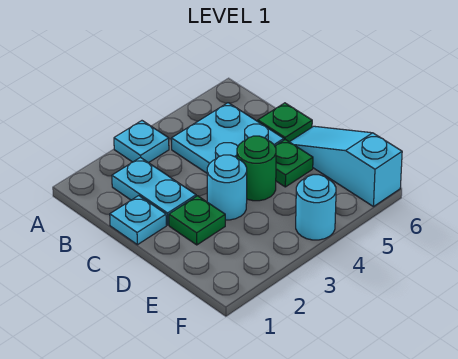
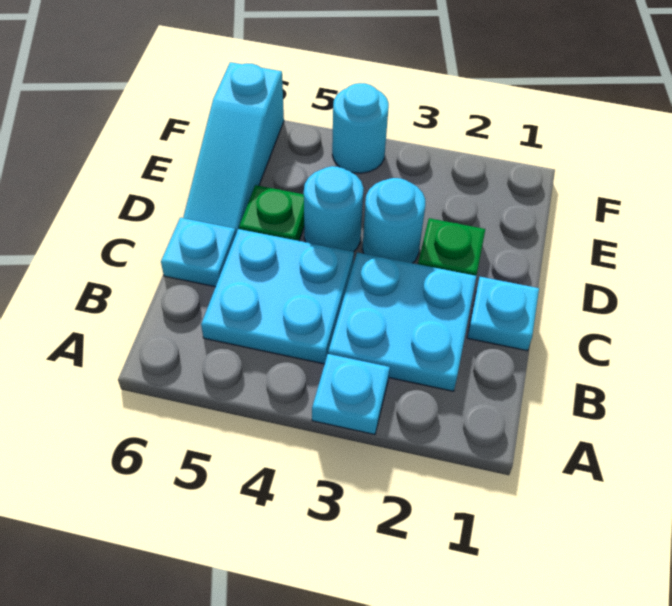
cyan plate B2:C2 level 1 -> cyan plate B2:C3 level 1
green plate C6 level 1 -> cyan plate C6 level 1
green round brick D4 level 1 -> cyan round brick D4 level 1

